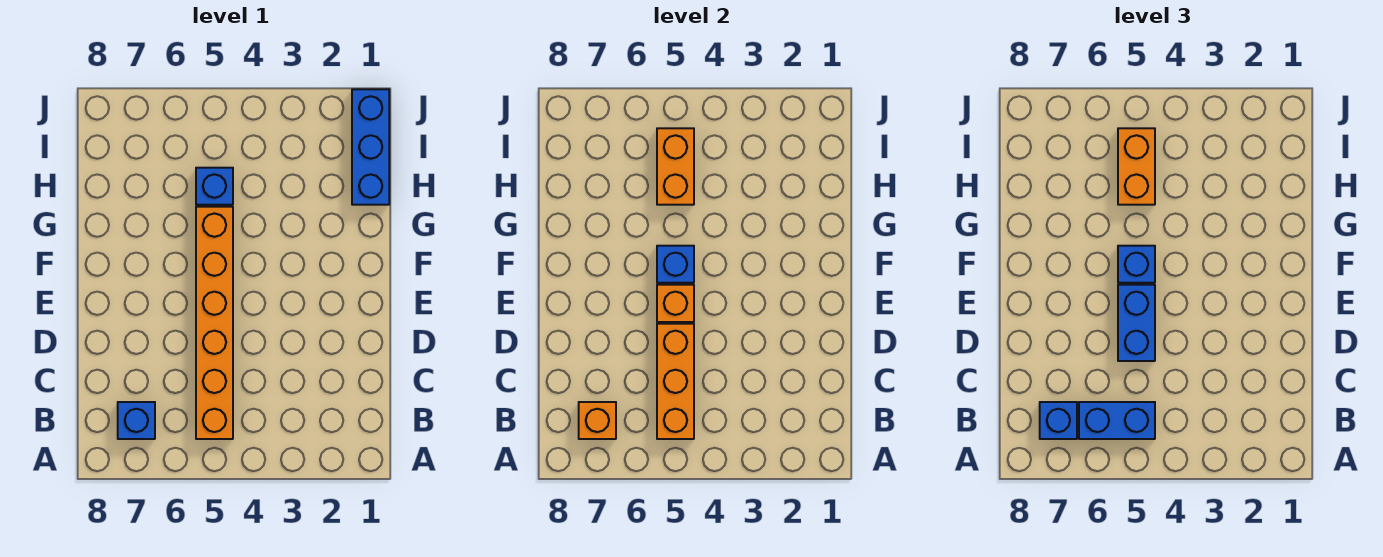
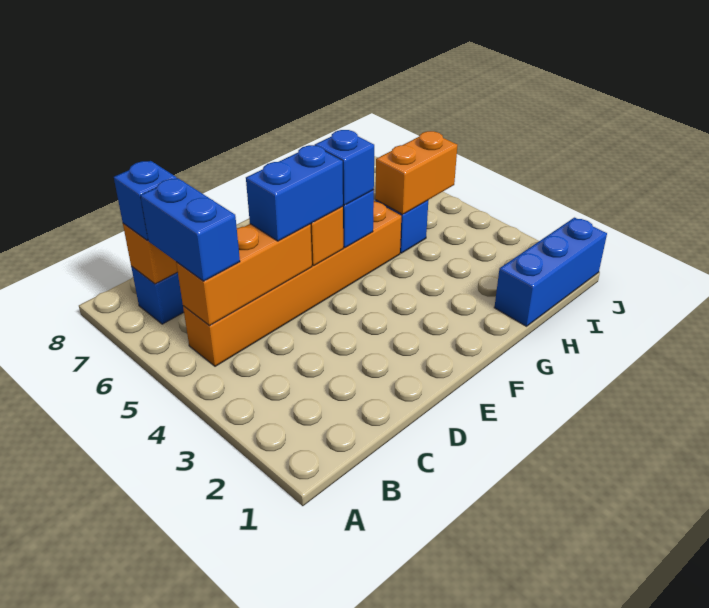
orange brick H5:I5 level 3 -> none

